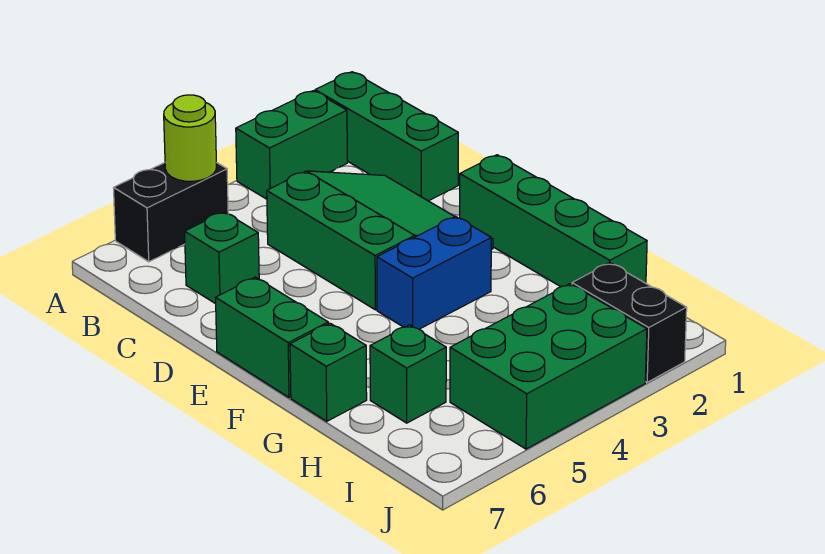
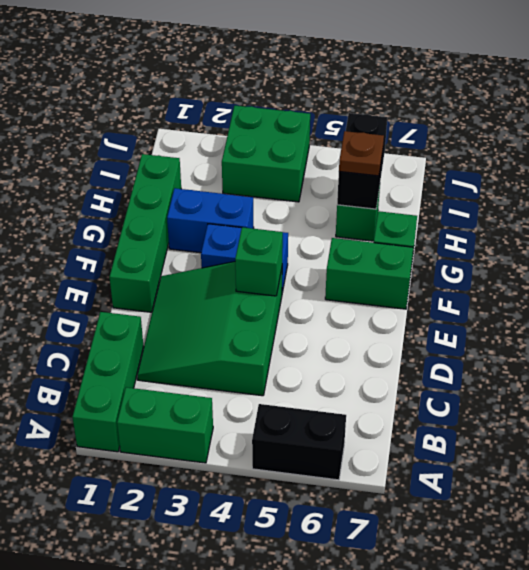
lime round brick A5 level 2 -> none
green brick C6 level 1 -> green brick E4 level 2
green brick E7:F7 level 1 -> green brick F6:F7 level 1
none -> blue brick G2:G3 level 1
none -> brown plate H6 level 3
black brick I2:J2 level 1 -> black brick H6:I6 level 2
green brick I3:J5 level 1 -> green brick I3:J4 level 1

